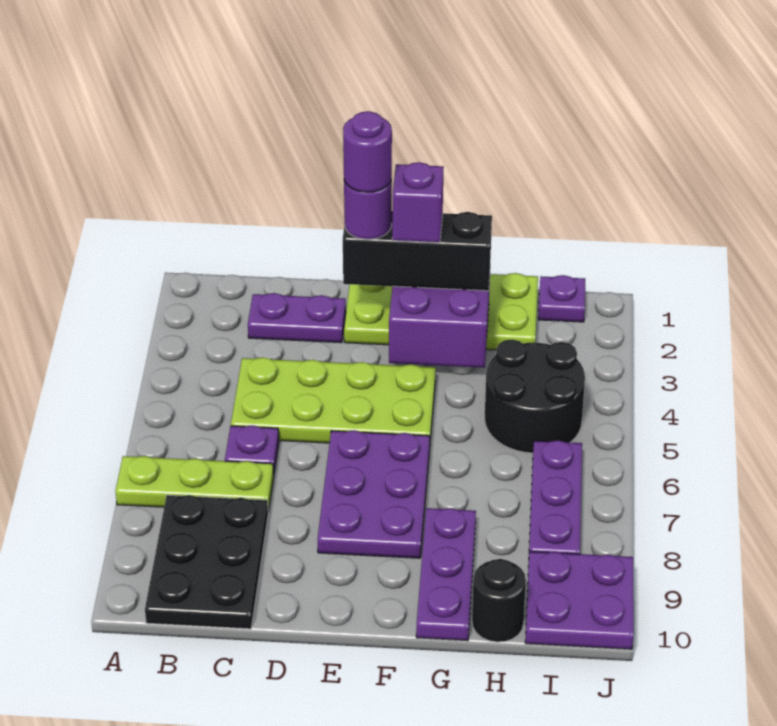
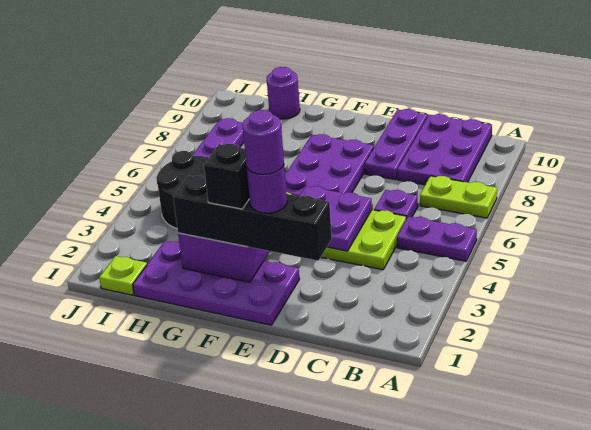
lime plate A7:C7 level 1 -> lime plate A7:B7 level 1
black plate B8:C10 level 1 -> purple plate B8:C10 level 1
purple plate C2:D2 level 1 -> purple plate A5:B5 level 1
lime plate E1:H2 level 1 -> purple plate E1:H2 level 1
black brick E2:G2 level 3 -> black brick D2:G2 level 3
purple brick F2 level 4 -> black brick F2 level 4
purple plate G8:G10 level 1 -> purple plate D8:D10 level 1
black round brick H10 level 1 -> purple round brick H10 level 1
purple plate I1 level 1 -> lime plate I1 level 1
purple plate I9:J10 level 1 -> purple plate D4:E5 level 2

